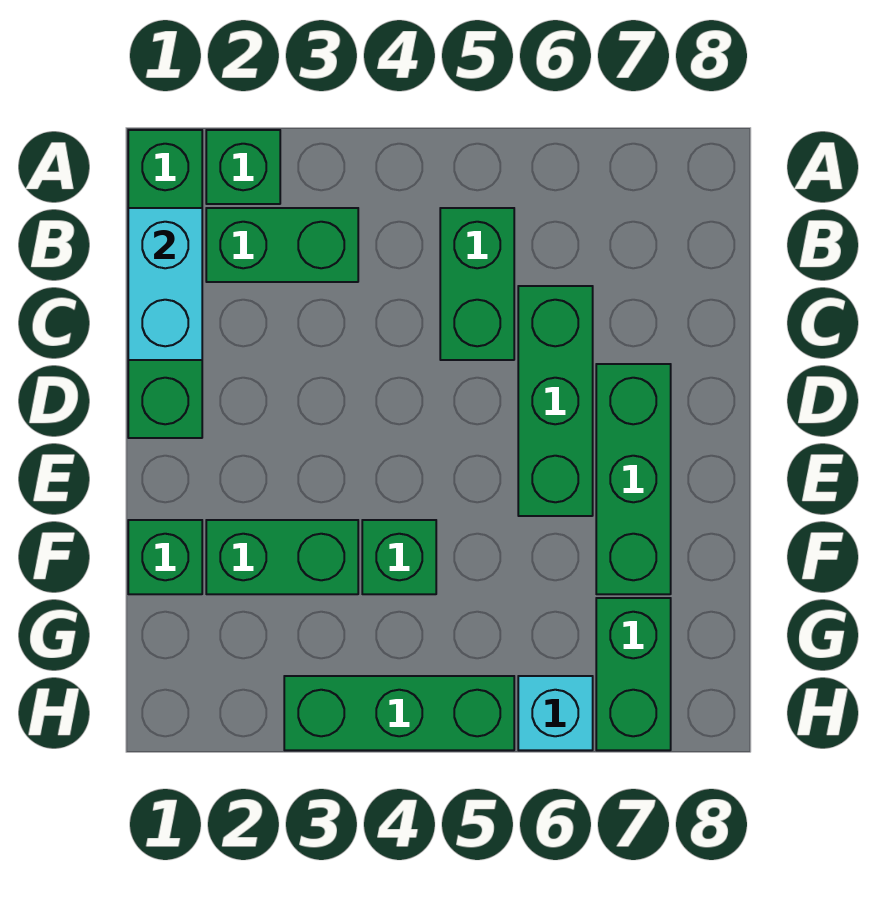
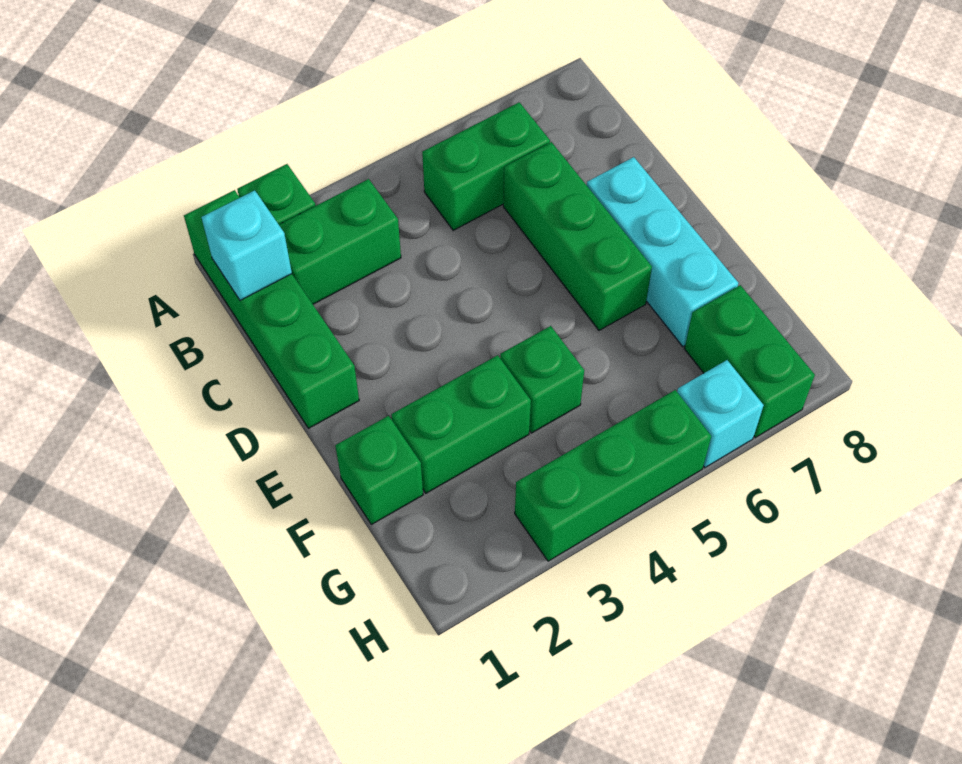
cyan brick B1:C1 level 2 -> cyan brick B1 level 2
green brick B5:C5 level 1 -> green brick B5:B6 level 1
green brick D7:F7 level 1 -> cyan brick D7:F7 level 1

